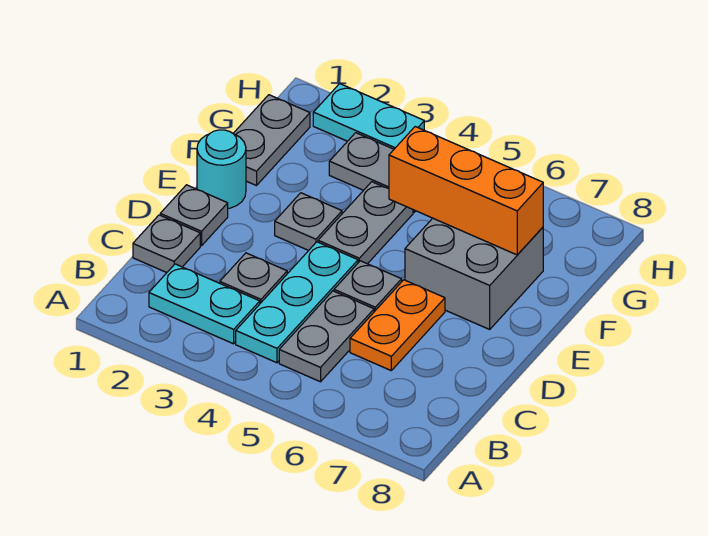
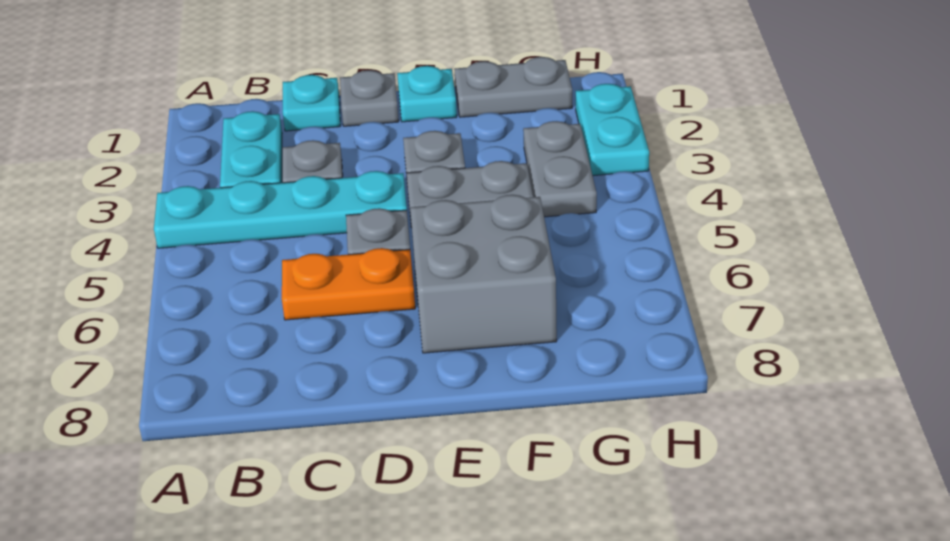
cyan plate B4:D4 level 1 -> cyan plate A4:D4 level 1
grey plate B5:C5 level 1 -> none
grey plate C1 level 1 -> cyan plate C1 level 1
cyan round brick E1 level 1 -> cyan plate E1 level 1
orange brick F5:F7 level 2 -> none

